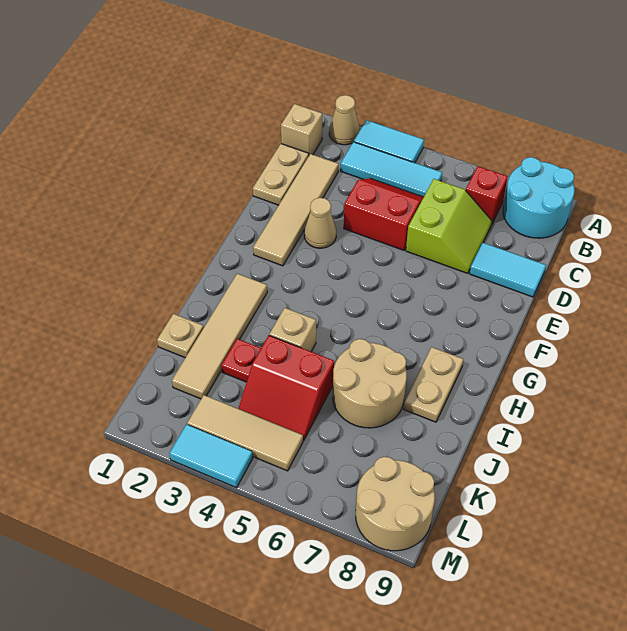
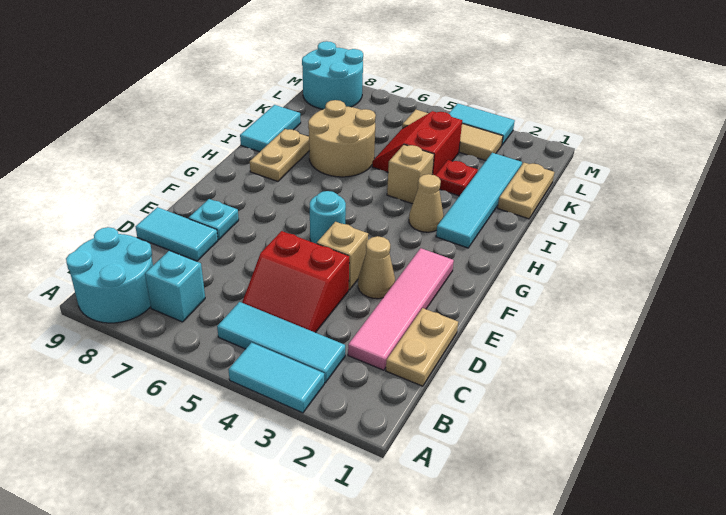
tan cone A2 level 1 -> tan cone H3 level 1
tan brick B1 level 1 -> tan brick E4 level 1
red brick B7 level 1 -> cyan brick B7 level 1
tan tile C2:F2 level 1 -> pink tile C2:F2 level 1
lime slope C6:D7 level 1 top 6 -> none
none -> cyan plate E8 level 1
none -> cyan round brick F5 level 1
tan tile H2:K2 level 1 -> cyan tile H2:K2 level 1
none -> cyan tile I9:J9 level 1
tan plate J1 level 1 -> tan plate J1:K1 level 1
red slope J4:K5 level 1 top J -> red slope J4:K5 level 1 top 4
tan round brick L8:M9 level 1 -> cyan round brick L8:M9 level 1

